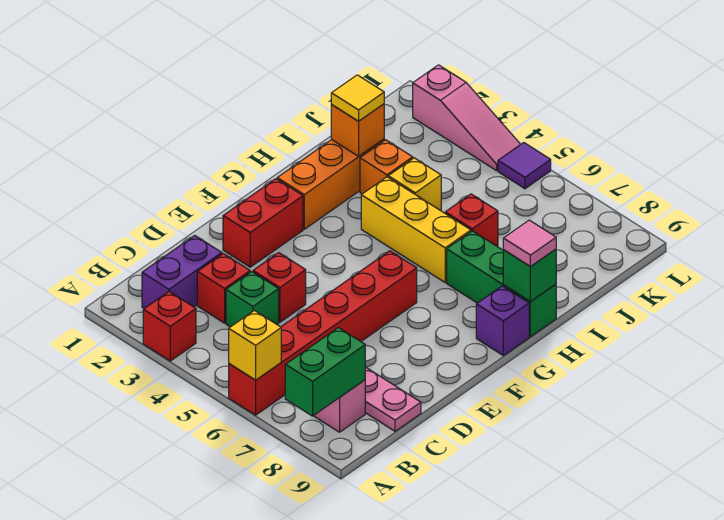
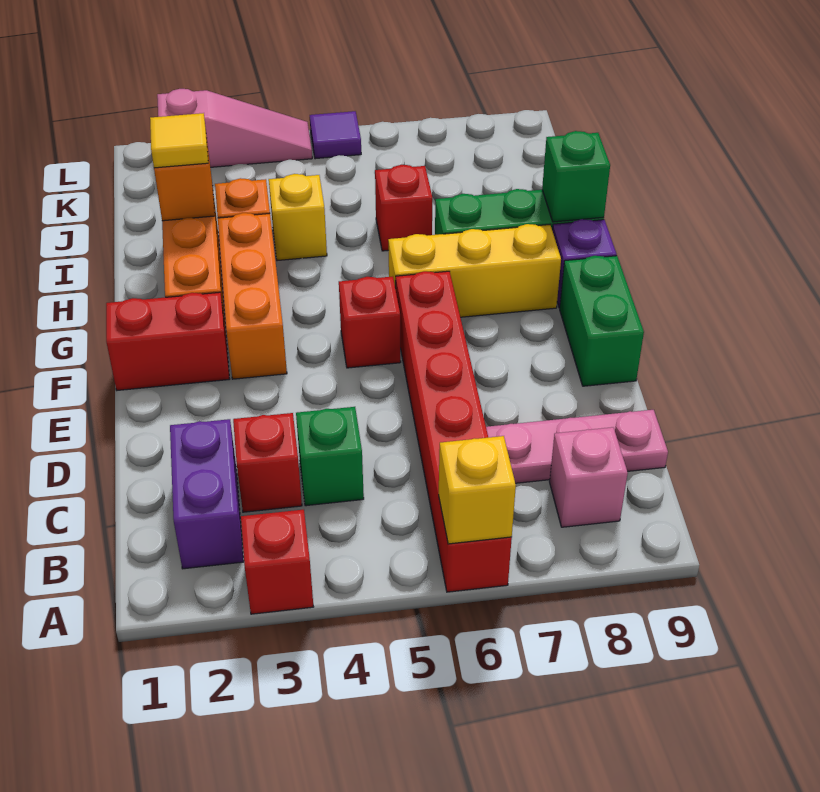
green brick A8:B8 level 2 -> green brick E9:F9 level 1
red brick D4 level 1 -> red brick F5 level 1
red brick E2:F2 level 1 -> red brick F1:F2 level 1
none -> orange brick F3:H3 level 1
yellow brick H4:H6 level 1 -> yellow brick G6:G8 level 1
pink tile H9 level 3 -> none

